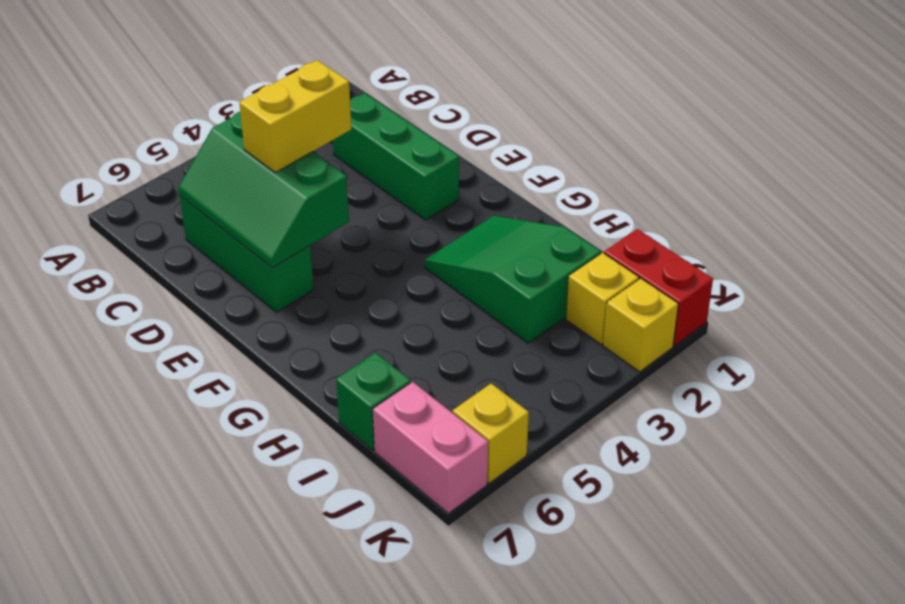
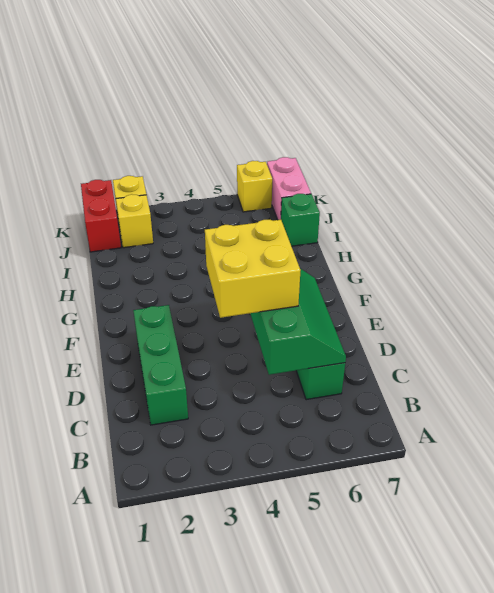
yellow brick D4:D5 level 3 -> yellow brick D4:E5 level 3
green slope G2:I3 level 1 top I -> none

